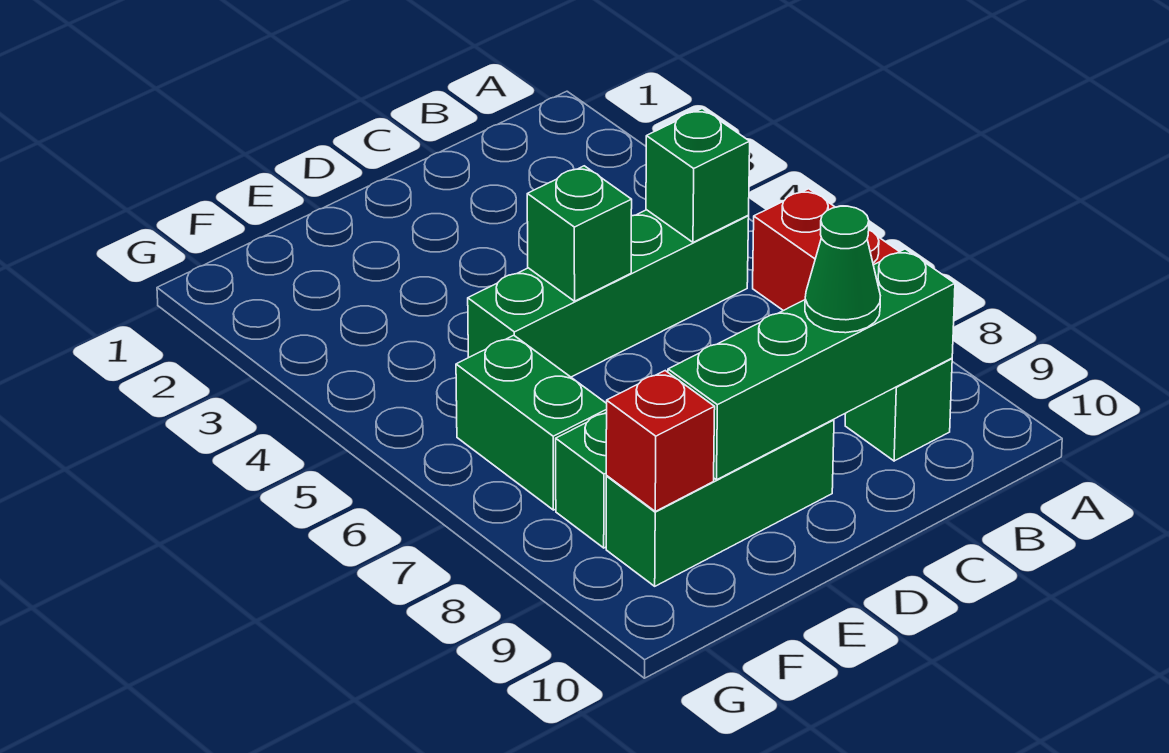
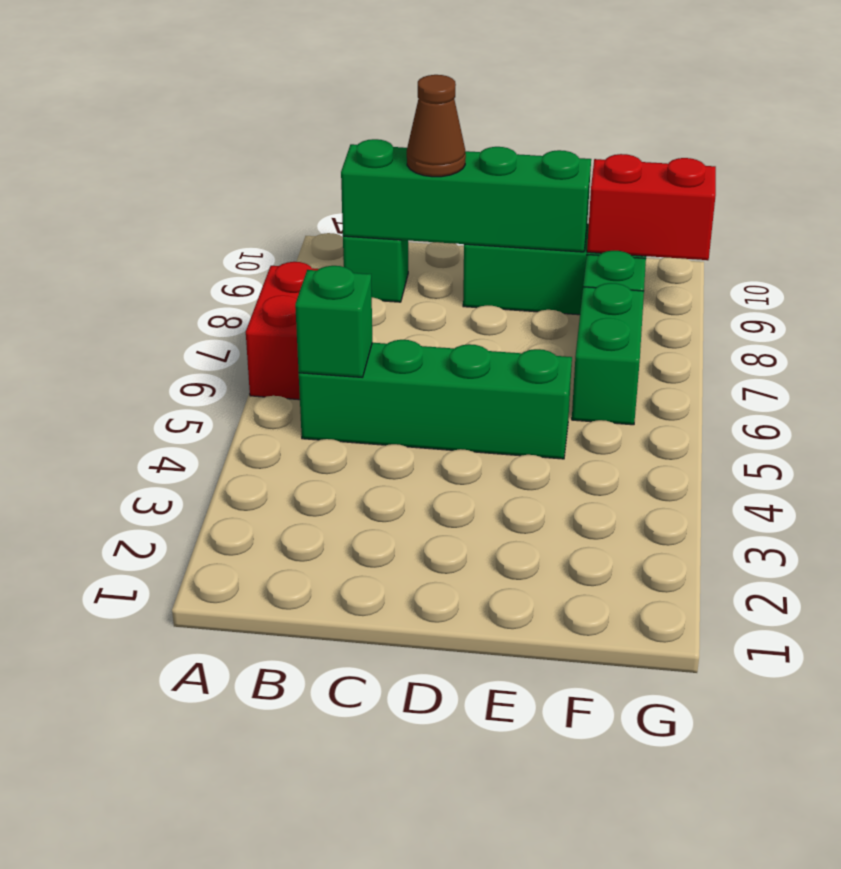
green cone C9 level 3 -> brown cone C9 level 3
green brick D5 level 2 -> none
red brick F9 level 2 -> red brick F9:G9 level 2

